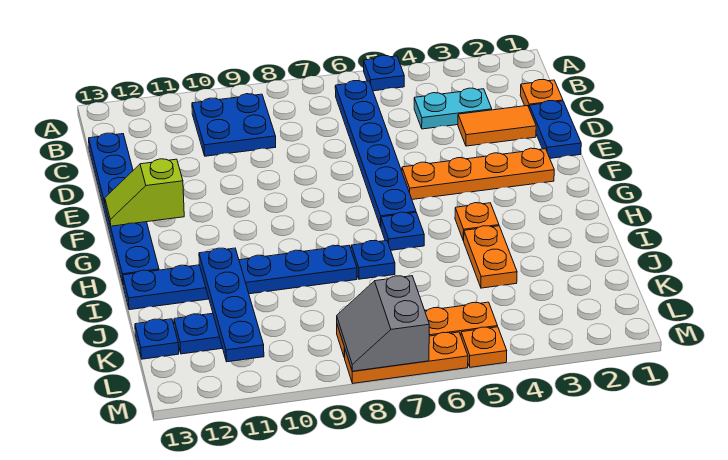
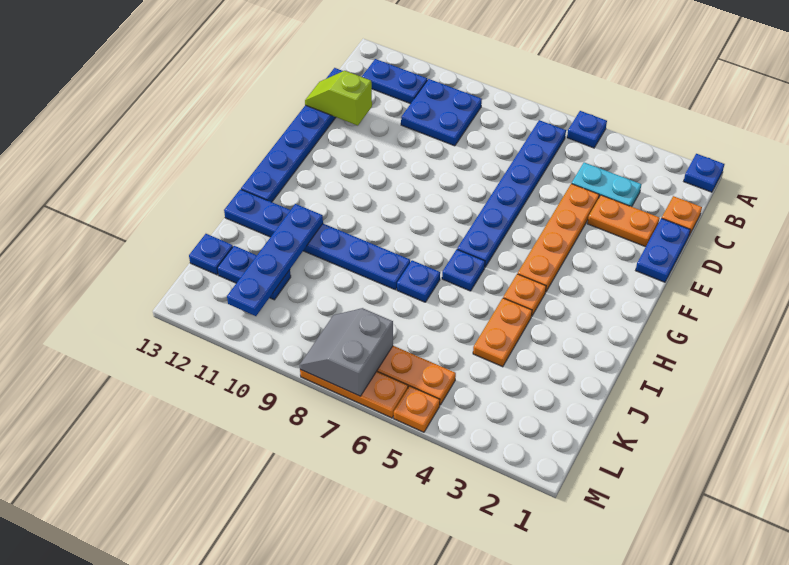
none -> blue plate A1 level 1
none -> blue plate B11:B12 level 1
orange tile D2:D3 level 1 -> orange plate D2:D3 level 1
orange plate F2:F5 level 1 -> orange plate D4:G4 level 1
lime slope F12:F13 level 2 top 12 -> lime slope D12:D13 level 2 top 12

